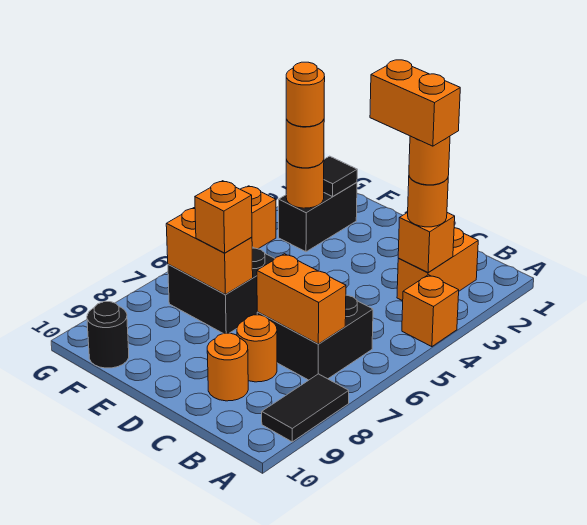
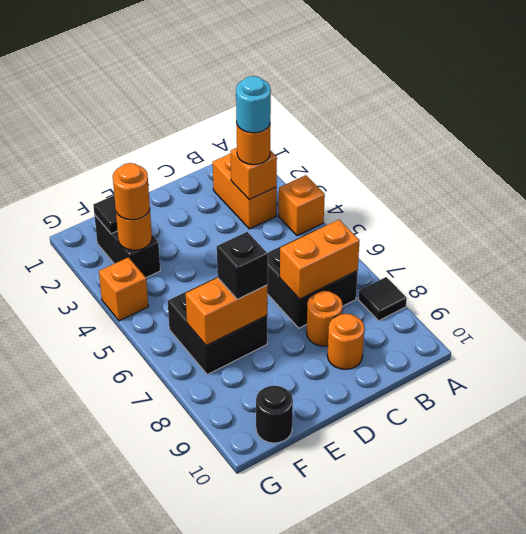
black tile A8:A9 level 1 -> black tile A8 level 1
orange round brick B3 level 4 -> cyan round brick B3 level 4
orange brick B3:C3 level 5 -> none
orange brick E7 level 3 -> black brick E7 level 3
orange round brick F3 level 4 -> none

